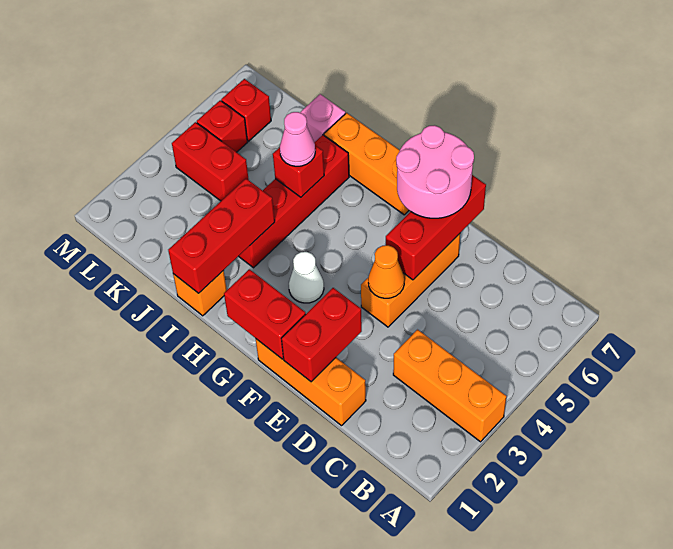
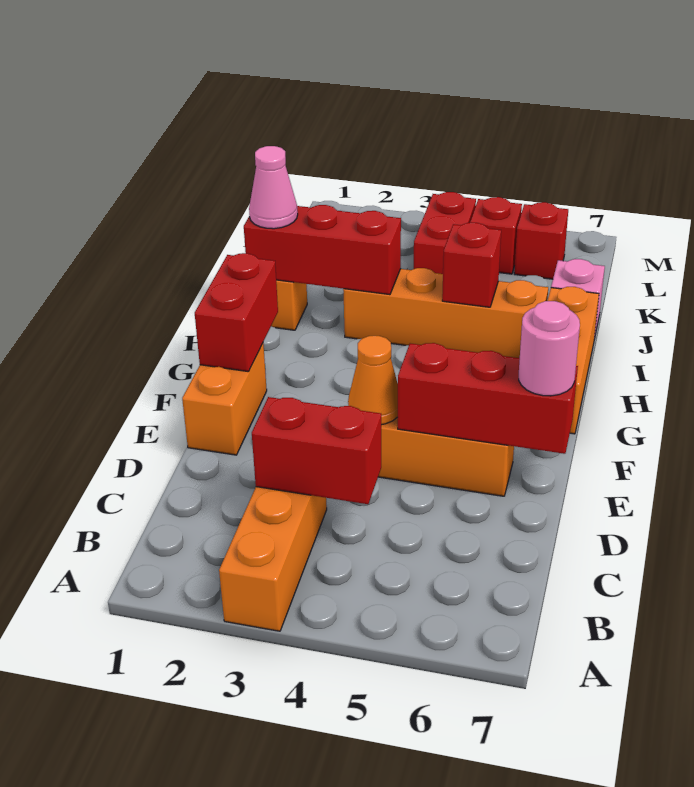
orange brick D1:F1 level 1 -> orange brick E1:F1 level 1
red brick E1:E2 level 2 -> red brick C3:C4 level 2
pink round brick E6:F7 level 3 -> pink round brick E7 level 3
white cone G3 level 1 -> none
red brick I3:I6 level 1 -> orange brick I3:I6 level 1
pink cone I5 level 3 -> pink cone I1 level 3

